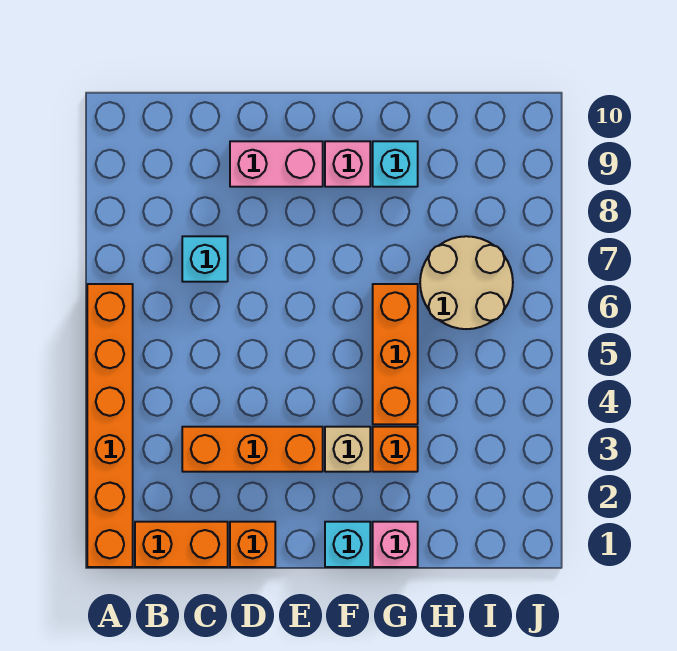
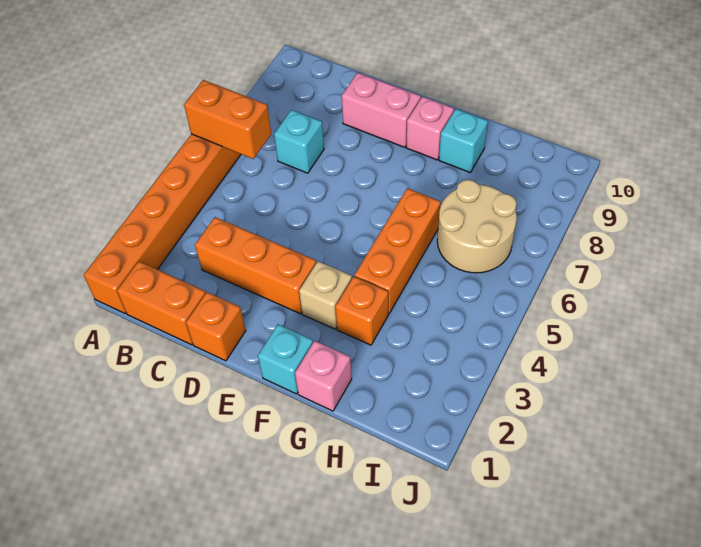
none -> orange brick A6:B6 level 2

